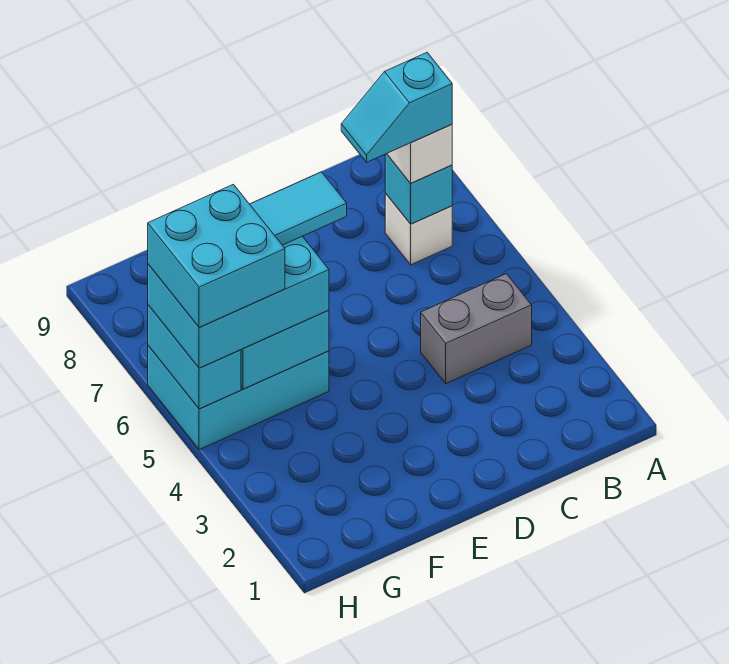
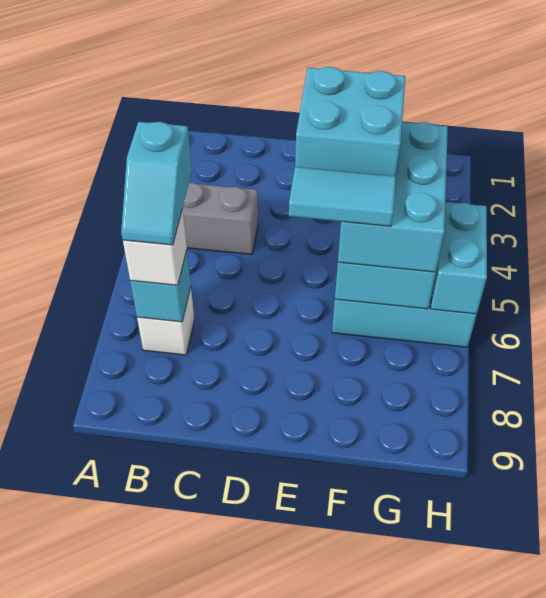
cyan slope B7:C7 level 4 top B -> cyan slope B6:B7 level 4 top 6
cyan brick F5:H6 level 3 -> cyan brick F4:G6 level 3
cyan brick G5:H6 level 4 -> cyan brick E4:F5 level 4

